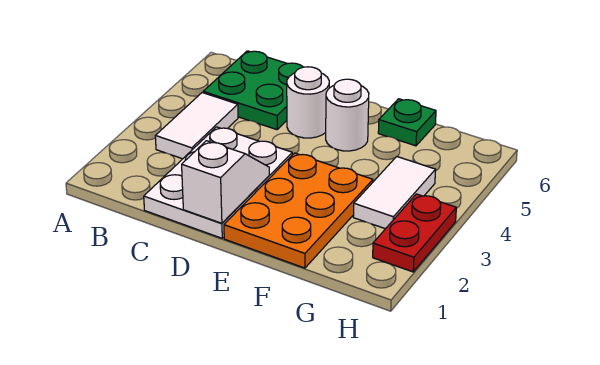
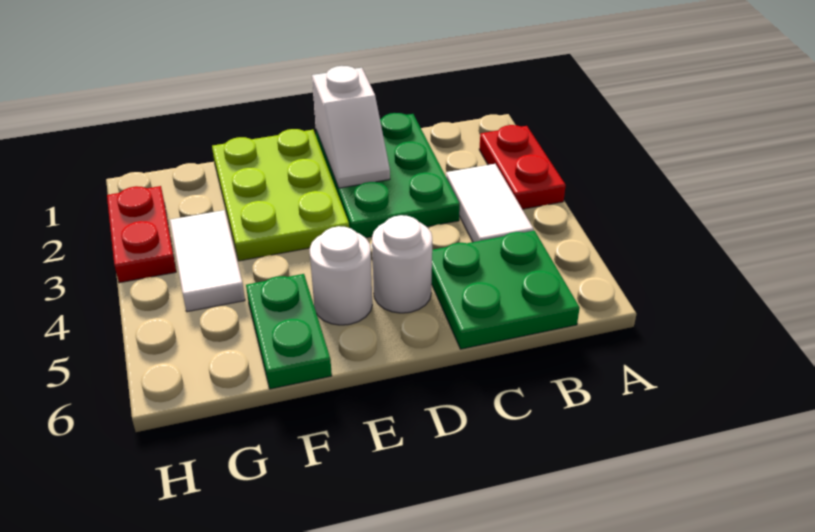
none -> red plate A2:A3 level 1
white plate C1:D3 level 1 -> green plate C1:D3 level 1
orange plate E1:F3 level 1 -> lime plate E1:F3 level 1
green plate F6 level 1 -> green plate F5:F6 level 1

